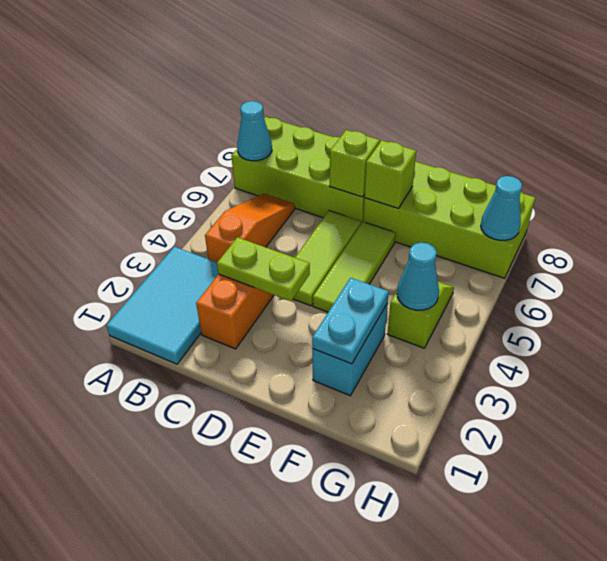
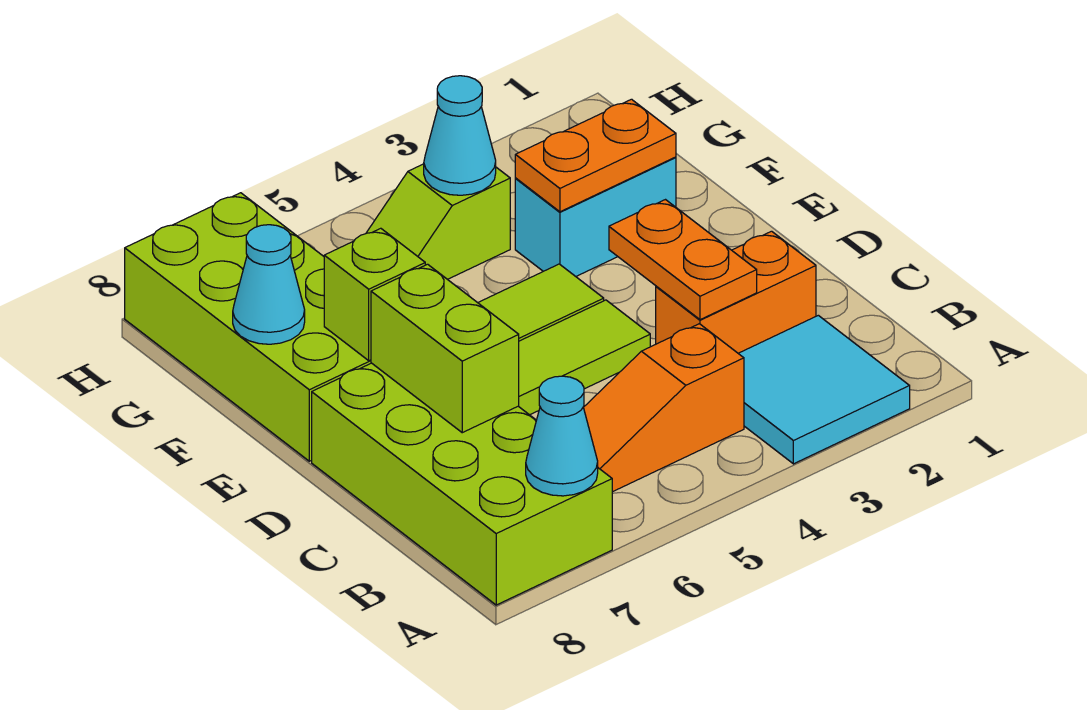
cyan tile A1:B3 level 1 -> cyan tile A2:B3 level 1
lime plate C3:D3 level 2 -> orange plate C3:D3 level 2
lime brick D7 level 2 -> lime brick C7:D7 level 2
cyan plate F2:F3 level 2 -> orange plate F2:F3 level 2
cyan cone H7 level 2 -> cyan cone F8 level 2

